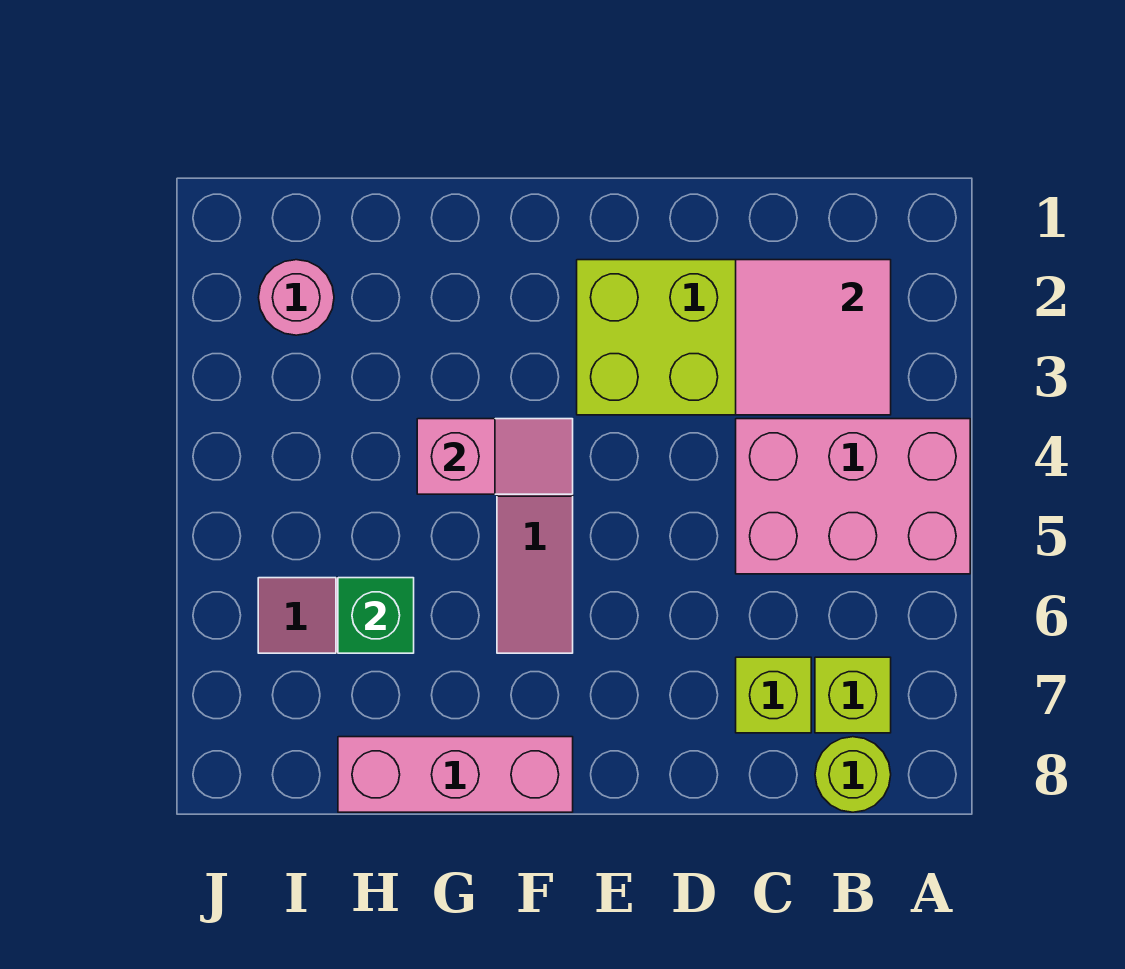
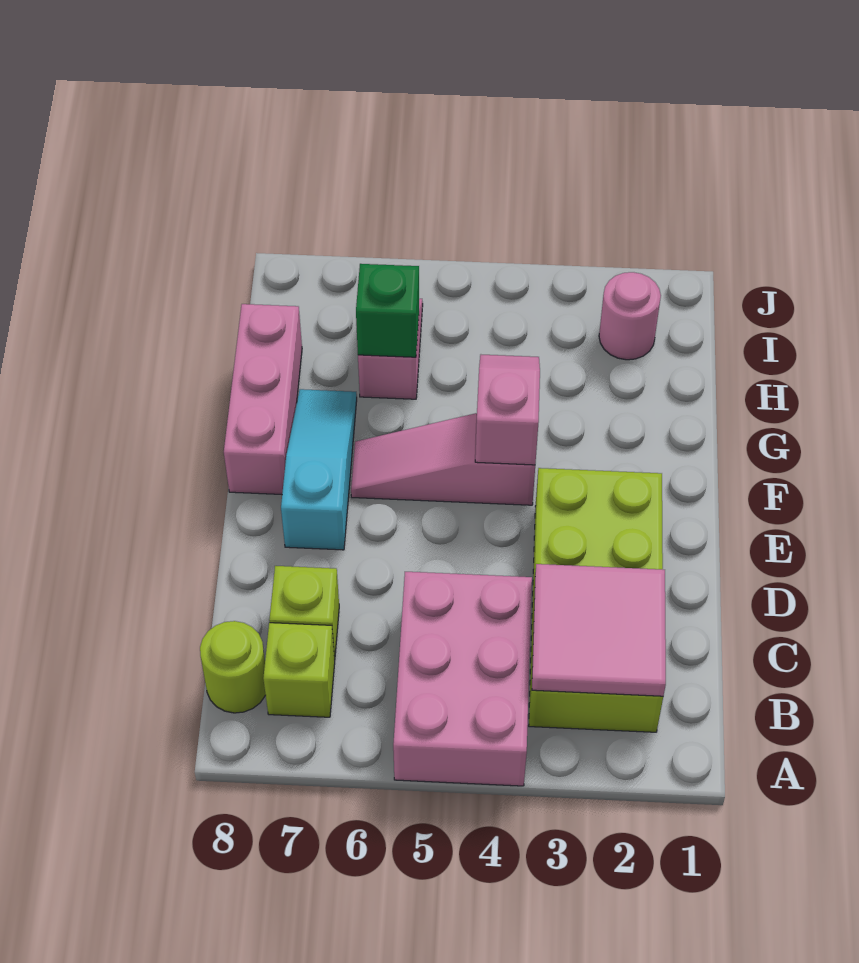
none -> cyan slope E7:G7 level 1 top E
pink slope F4:G4 level 2 top G -> pink slope F4:G4 level 2 top F

